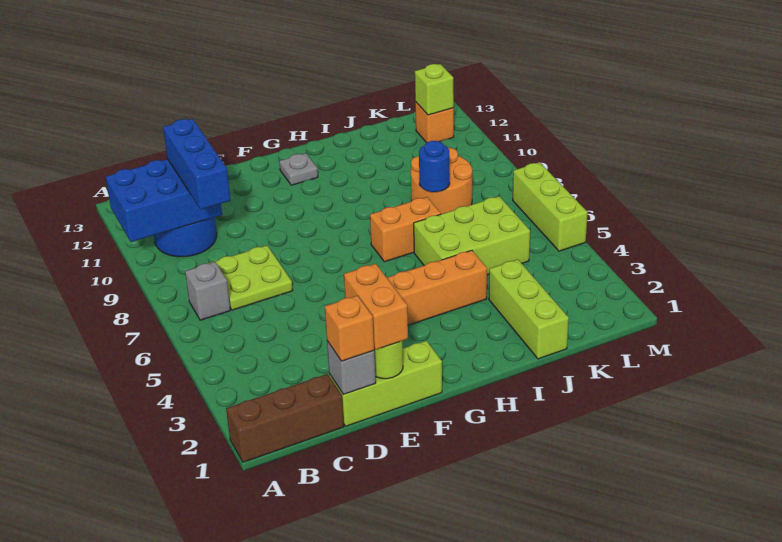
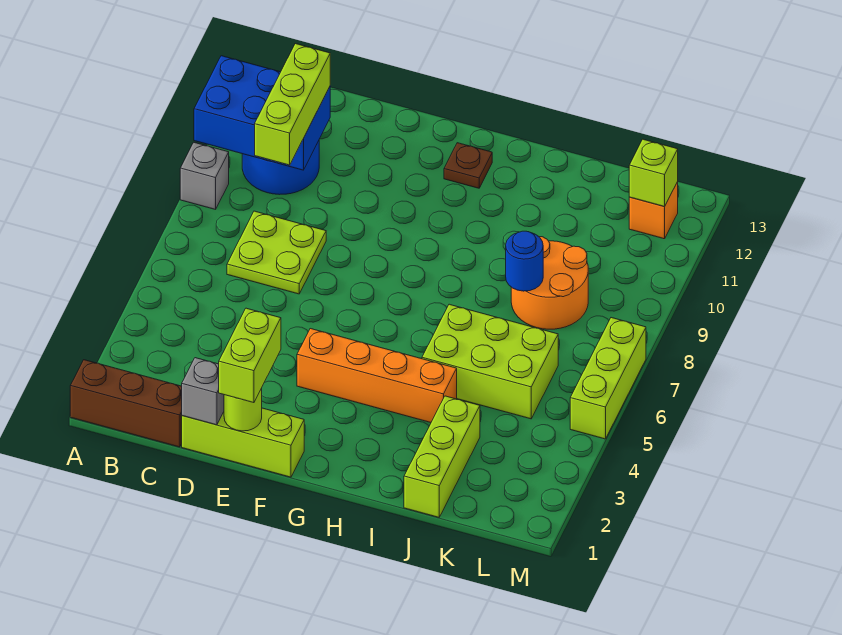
grey brick B7 level 1 -> grey brick A9 level 1
blue brick C9:C11 level 3 -> lime brick C9:C11 level 3
orange brick D1 level 3 -> none
orange brick E1:E2 level 3 -> lime brick E1:E2 level 3
grey plate G12 level 1 -> brown plate G12 level 1
orange brick H7:I7 level 1 -> none

